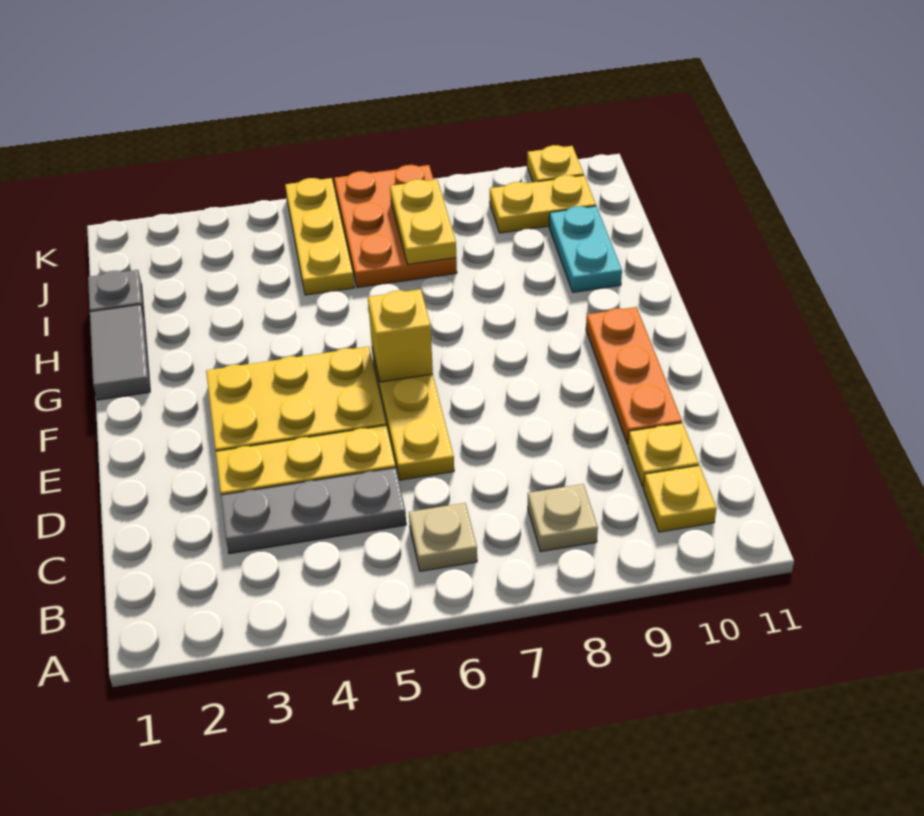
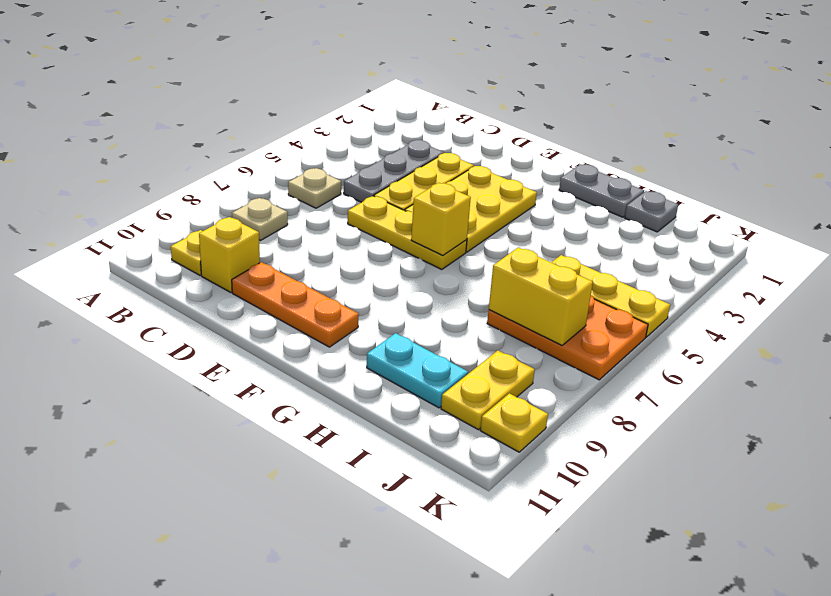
yellow plate C10 level 1 -> yellow brick C10 level 1
grey tile G1:H1 level 1 -> grey plate G1:H1 level 1
yellow plate I7:J7 level 2 -> yellow brick I7:J7 level 2

